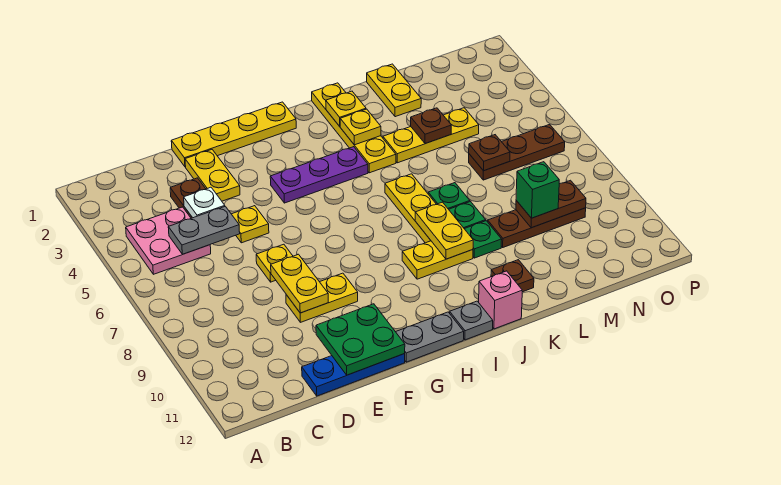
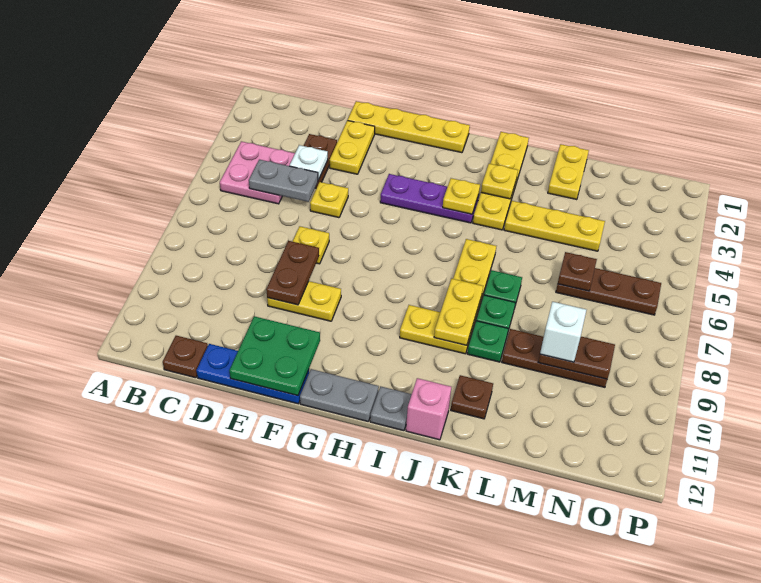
yellow plate E8:E9 level 2 -> brown plate E8:E9 level 2
yellow plate J2 level 2 -> yellow plate I4 level 2
brown plate L4 level 2 -> brown plate C12 level 1
green brick M9 level 3 -> white brick M9 level 3

